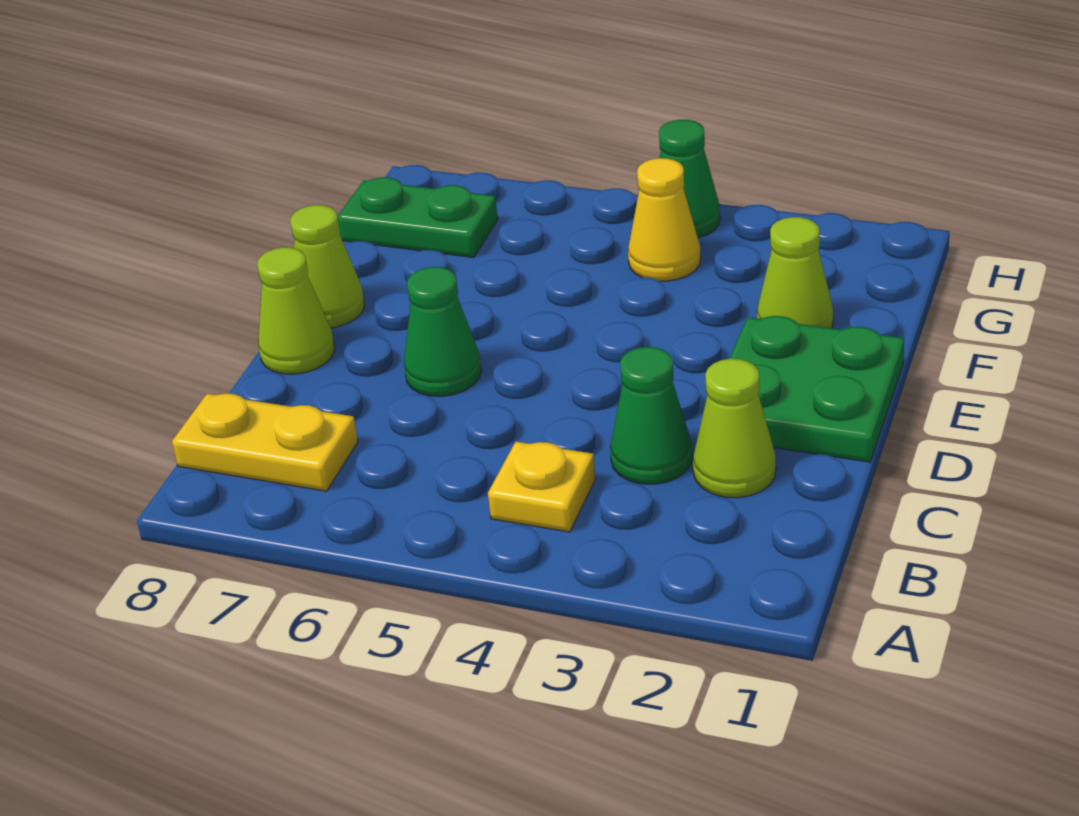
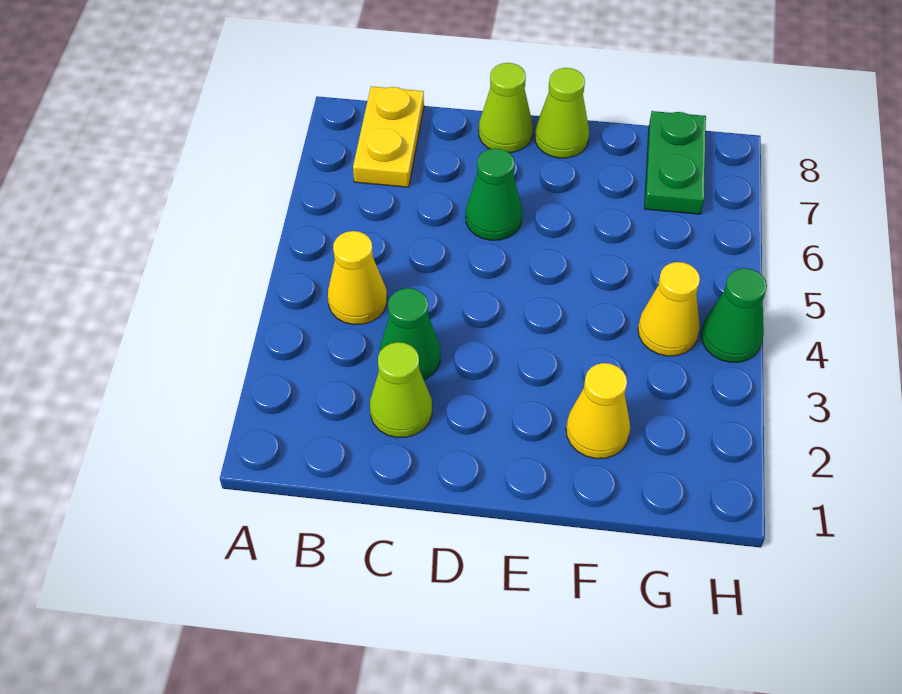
yellow plate B4 level 1 -> yellow cone B4 level 1
green plate D1:E2 level 1 -> none
lime cone F2 level 1 -> yellow cone F2 level 1

